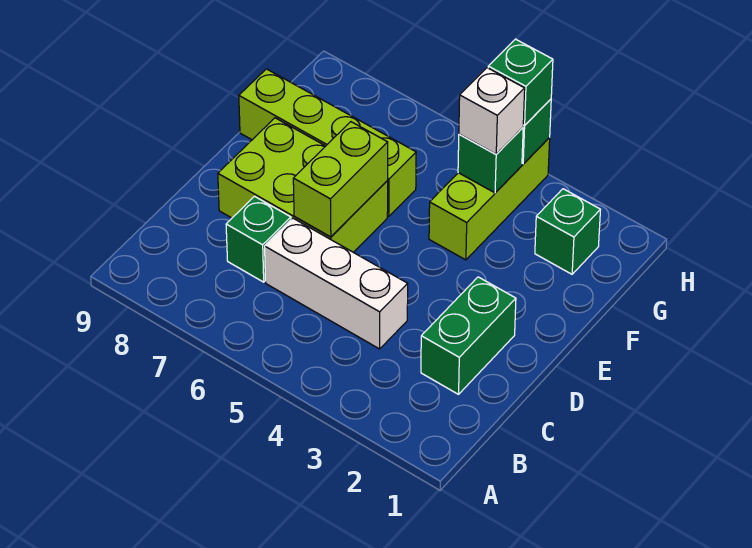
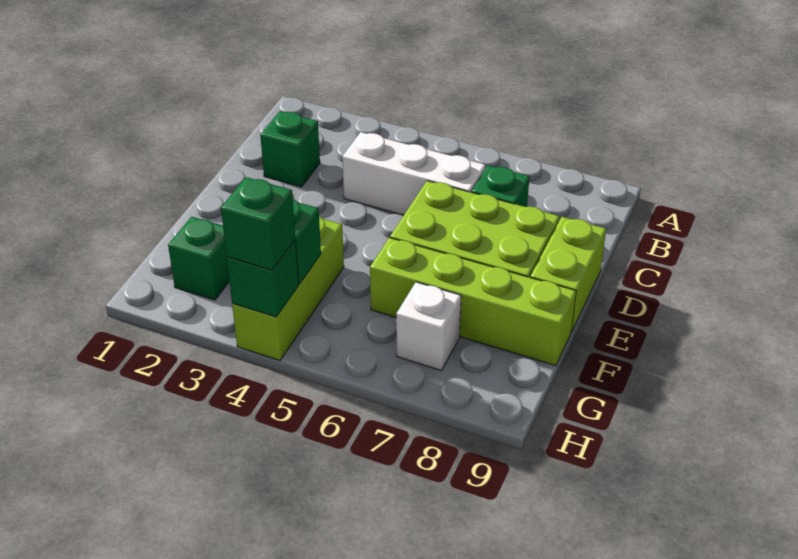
green brick C2:D2 level 1 -> green brick C2 level 1
lime brick D6:E6 level 2 -> lime brick D9:E9 level 1
white brick G4 level 3 -> white brick G7 level 1

